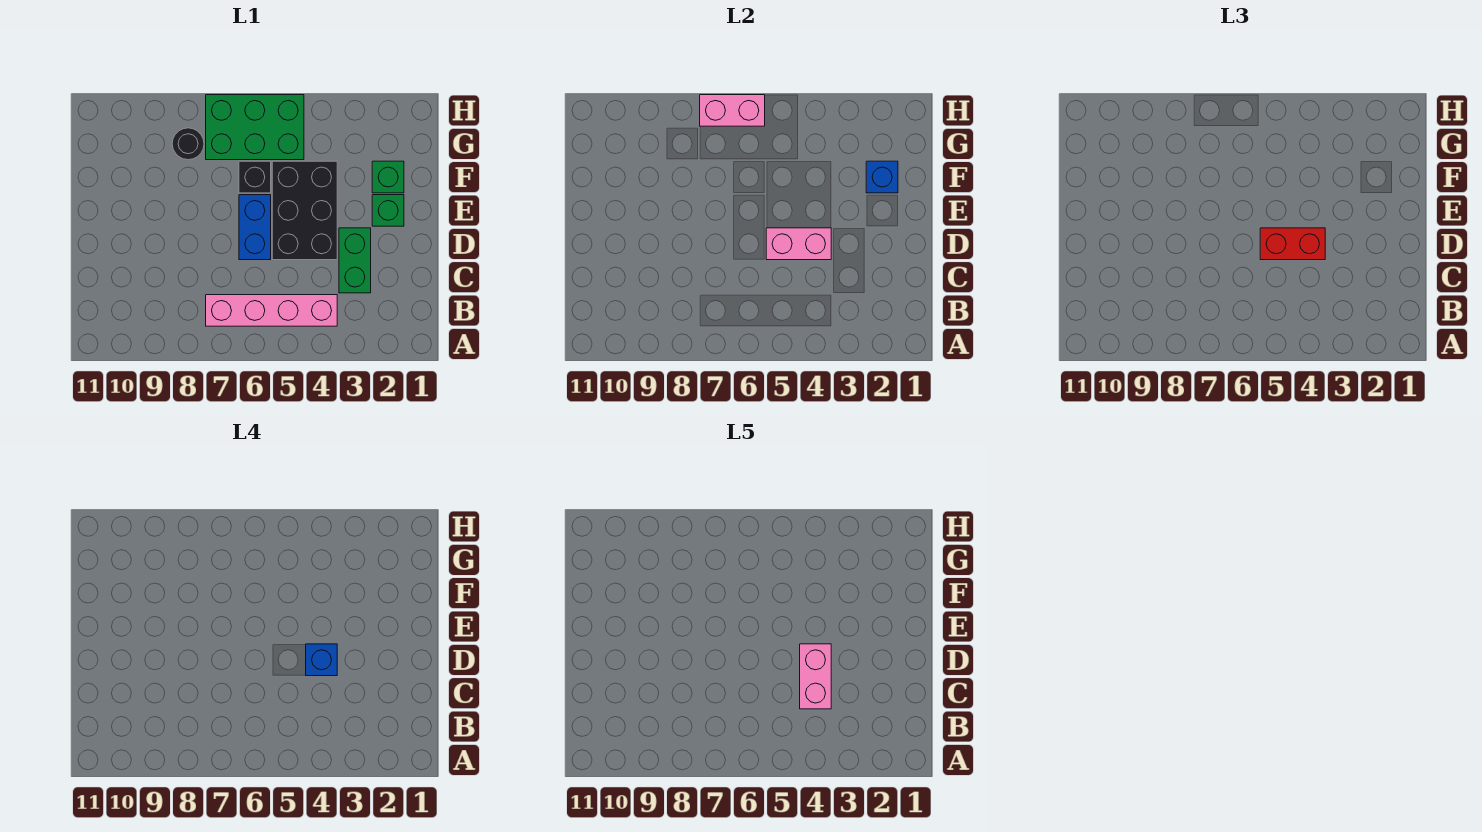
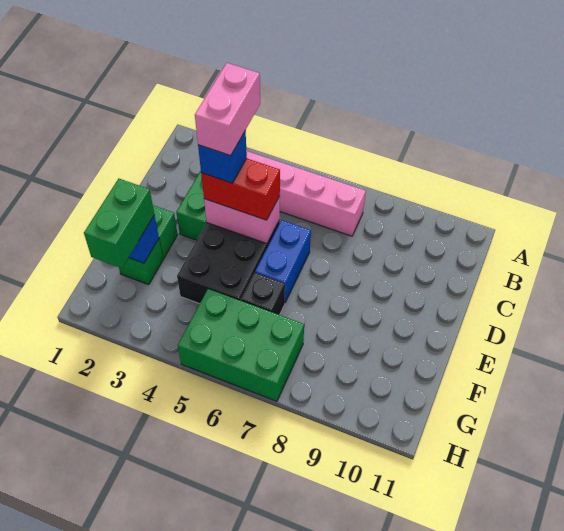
none -> green brick F2:G2 level 3
black round brick G8 level 1 -> none
pink brick H6:H7 level 2 -> none

